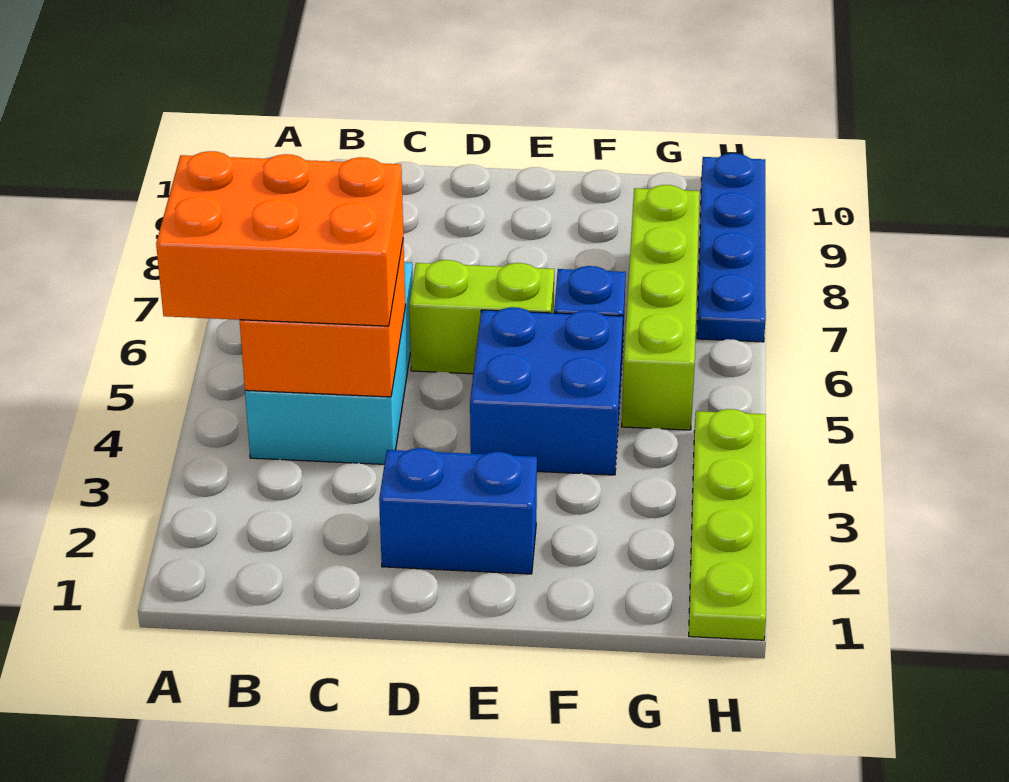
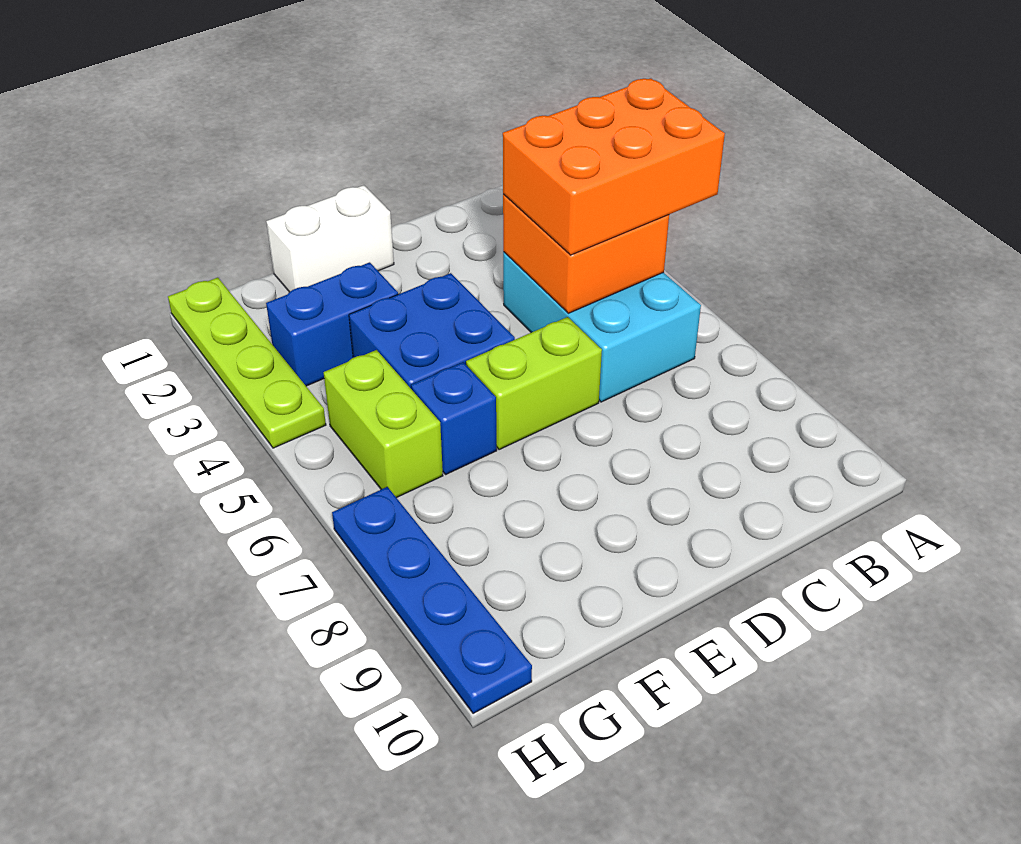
blue brick D2:E2 level 1 -> blue brick F3:G3 level 1
none -> white brick E1:F1 level 1
lime brick G5:G8 level 1 -> lime brick G5:G6 level 1

